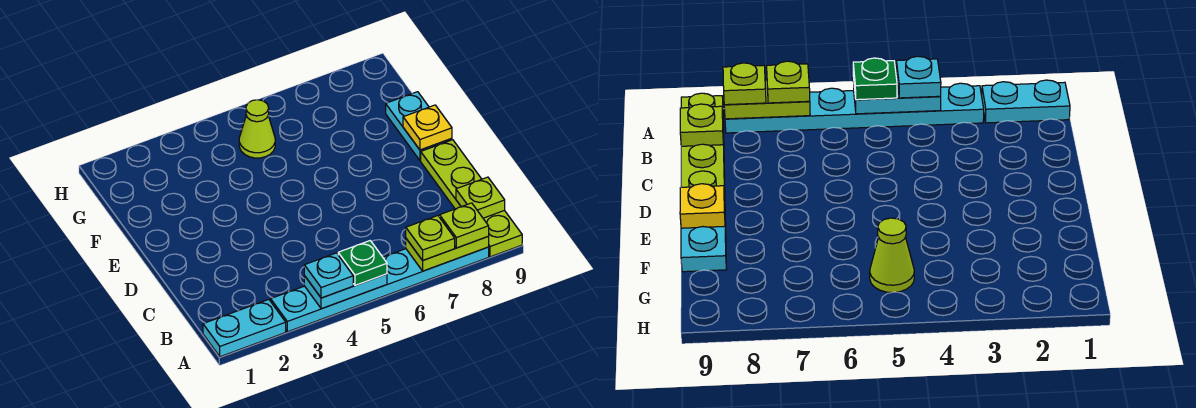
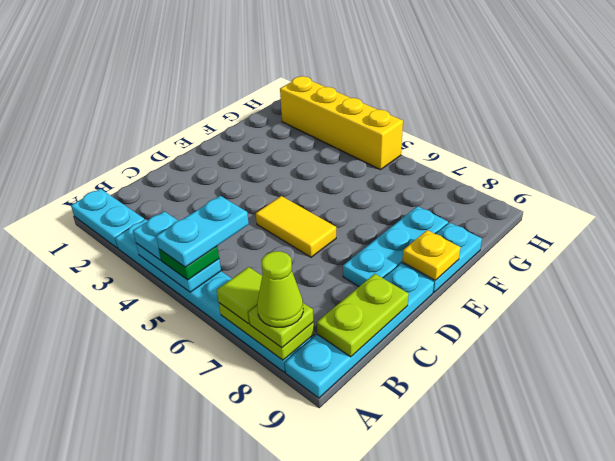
none -> cyan plate A5:B5 level 4
lime plate A7 level 3 -> lime tile A7 level 3
lime plate A9:D9 level 1 -> cyan plate A9:D9 level 1
lime plate B9 level 2 -> lime plate B9:C9 level 2
none -> yellow tile D5:D6 level 1
none -> cyan plate D8:F8 level 1
lime cone G5 level 1 -> lime cone A8 level 4
none -> yellow brick H2:H5 level 1

